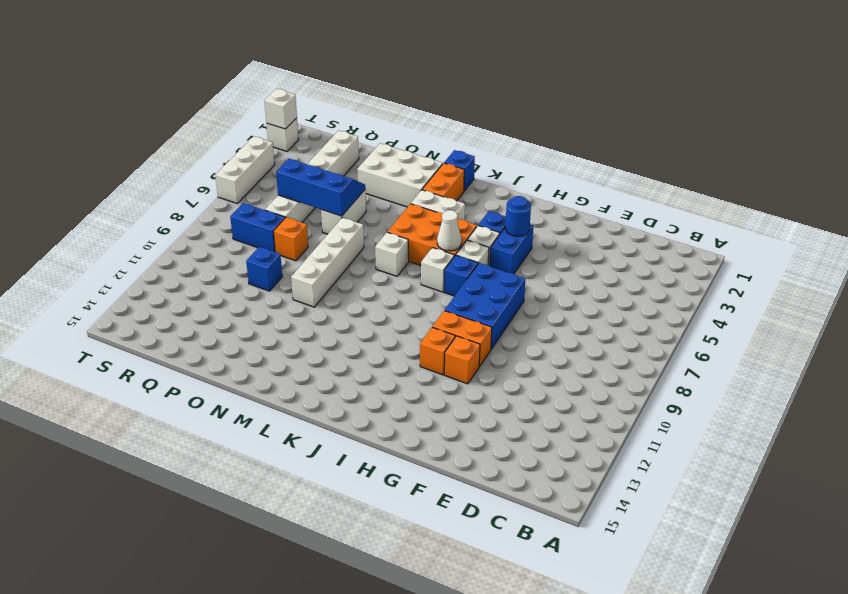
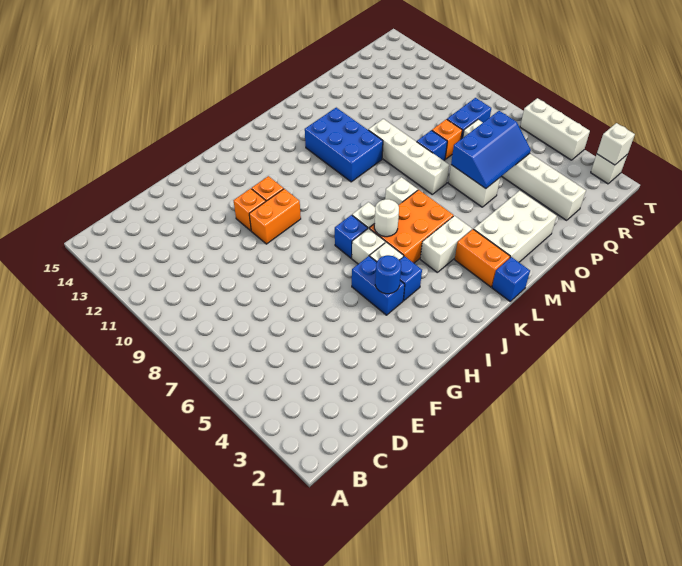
blue brick G7:H9 level 1 -> blue brick L10:M12 level 1
white cone J6 level 2 -> white round brick J6 level 2
blue brick P10 level 1 -> blue brick O8 level 1

